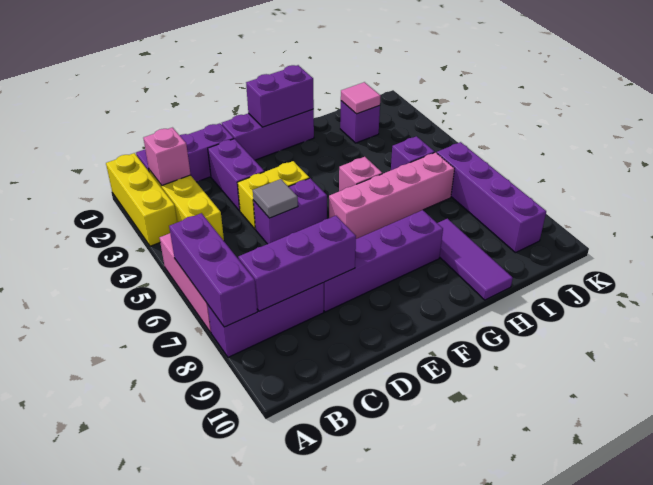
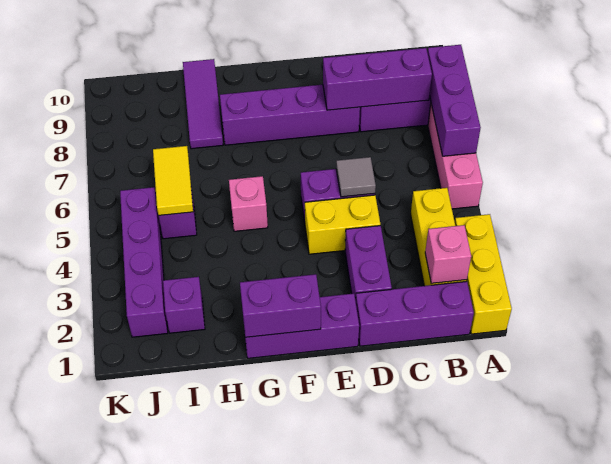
pink brick F6:I6 level 1 -> none
pink tile I2 level 2 -> none
none -> yellow tile I5:I6 level 2
purple brick J6:J9 level 1 -> purple brick J2:J5 level 1

